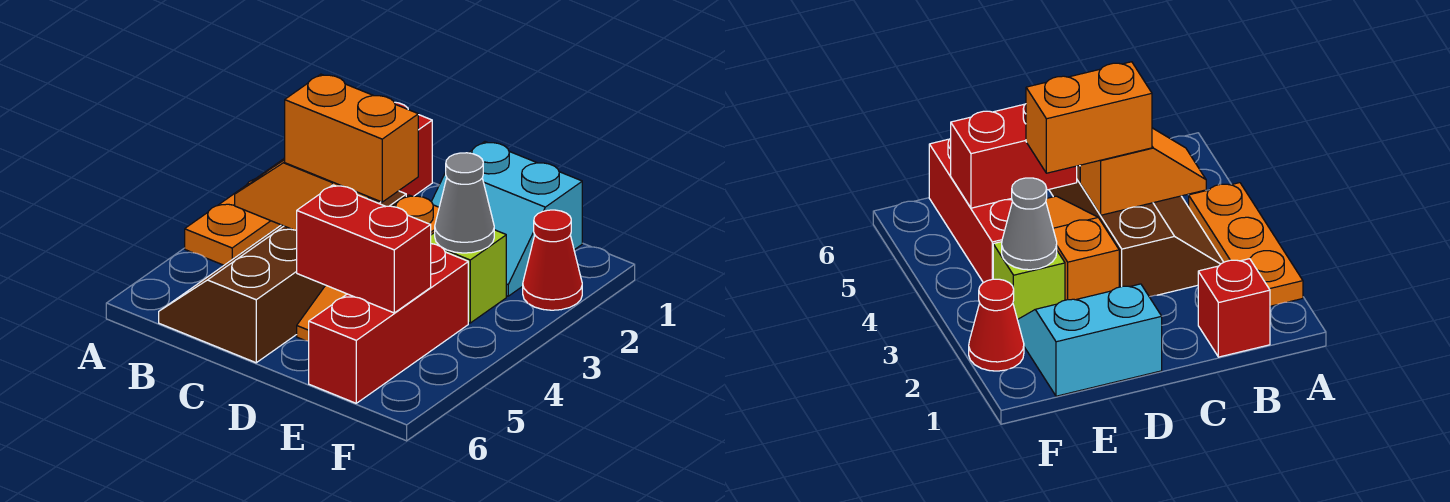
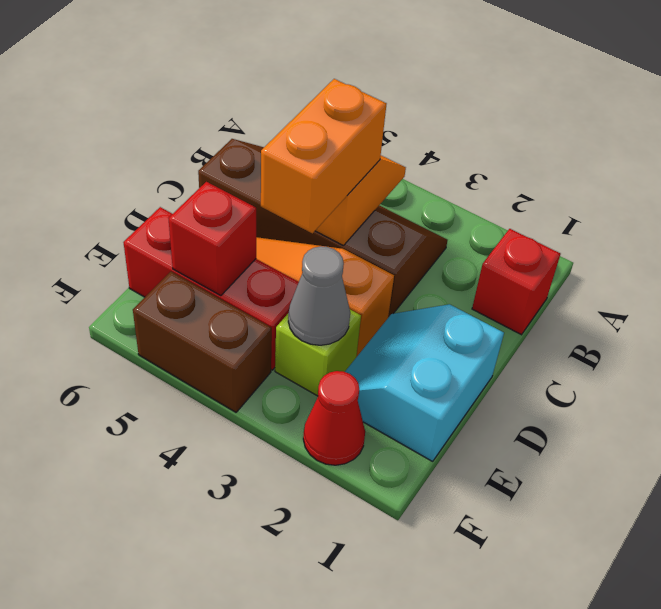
orange plate A2:A4 level 1 -> none
red brick D5:E5 level 2 -> red brick E5 level 2
none -> brown brick F4:F5 level 1

